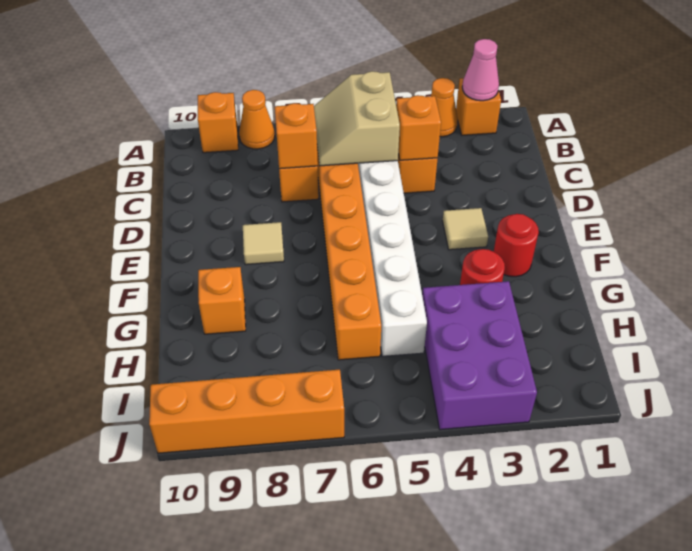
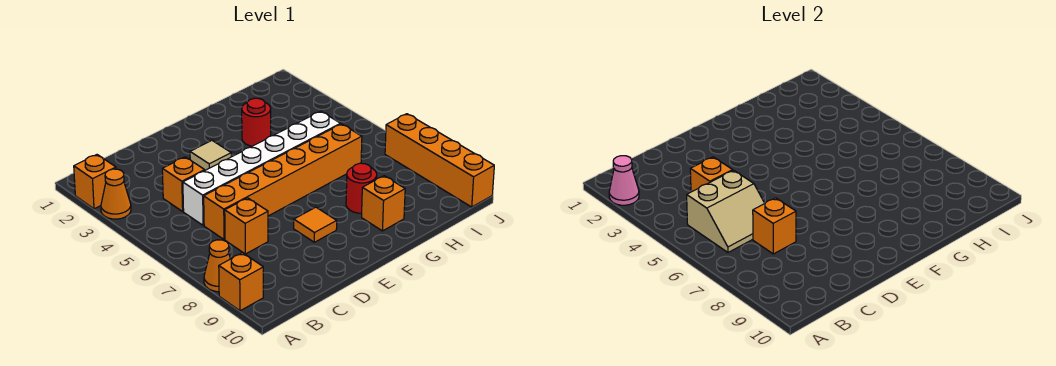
tan tile E8 level 1 -> orange tile E8 level 1
red round brick F2 level 1 -> red round brick G8 level 1
purple brick H3:J4 level 1 -> none

